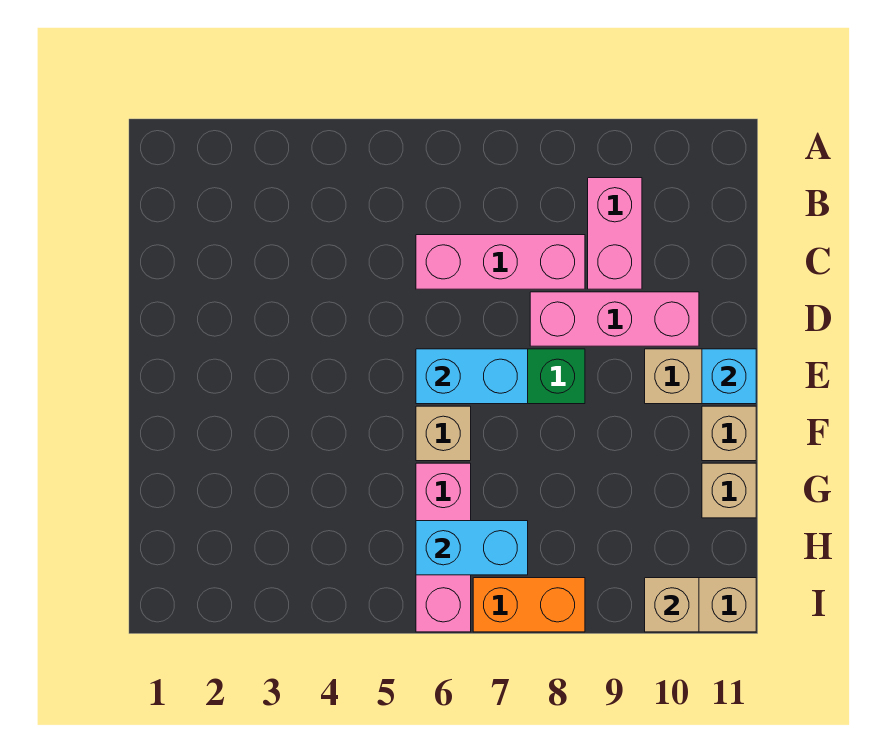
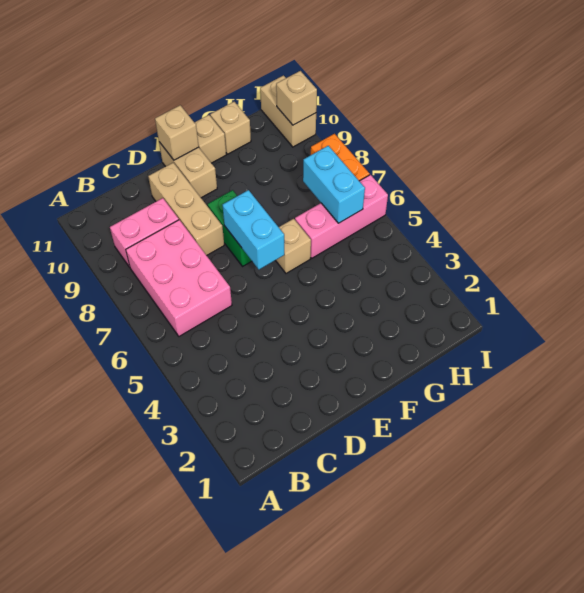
pink brick C6:C8 level 1 -> pink brick B6:C8 level 1
pink brick D8:D10 level 1 -> tan brick D8:D10 level 1
cyan brick E11 level 2 -> tan brick E11 level 2

